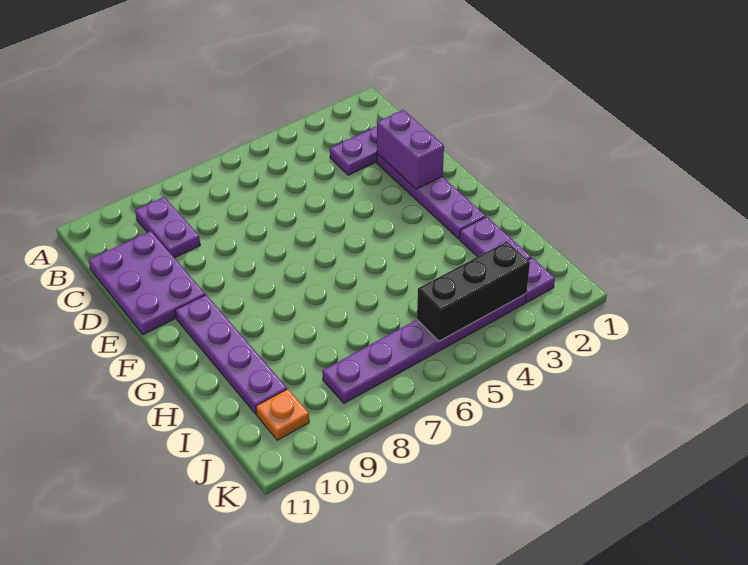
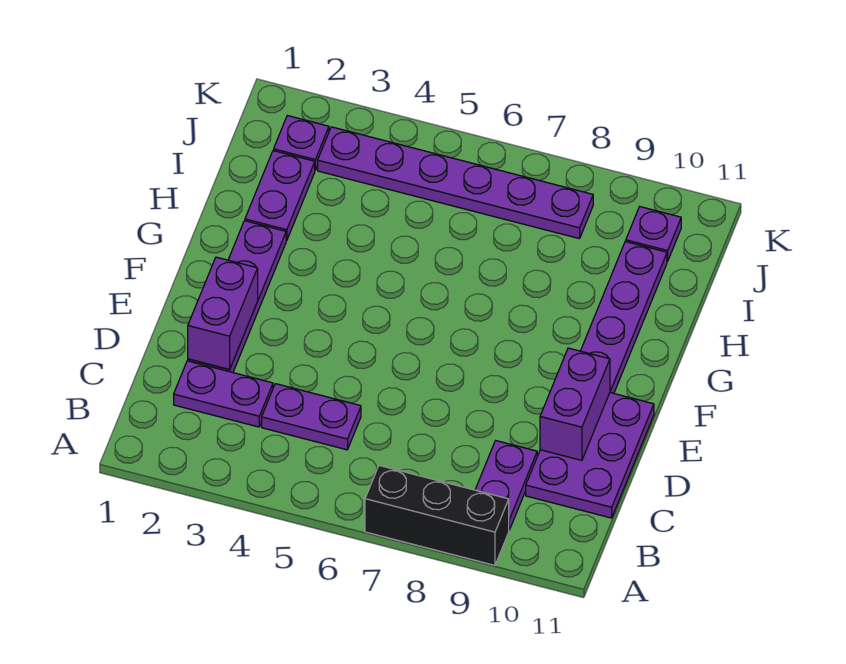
none -> purple plate C4:C5 level 1
none -> purple brick D10:E10 level 2
black brick J3:J5 level 2 -> black brick A7:A9 level 1
orange plate J10 level 1 -> purple plate J10 level 1

